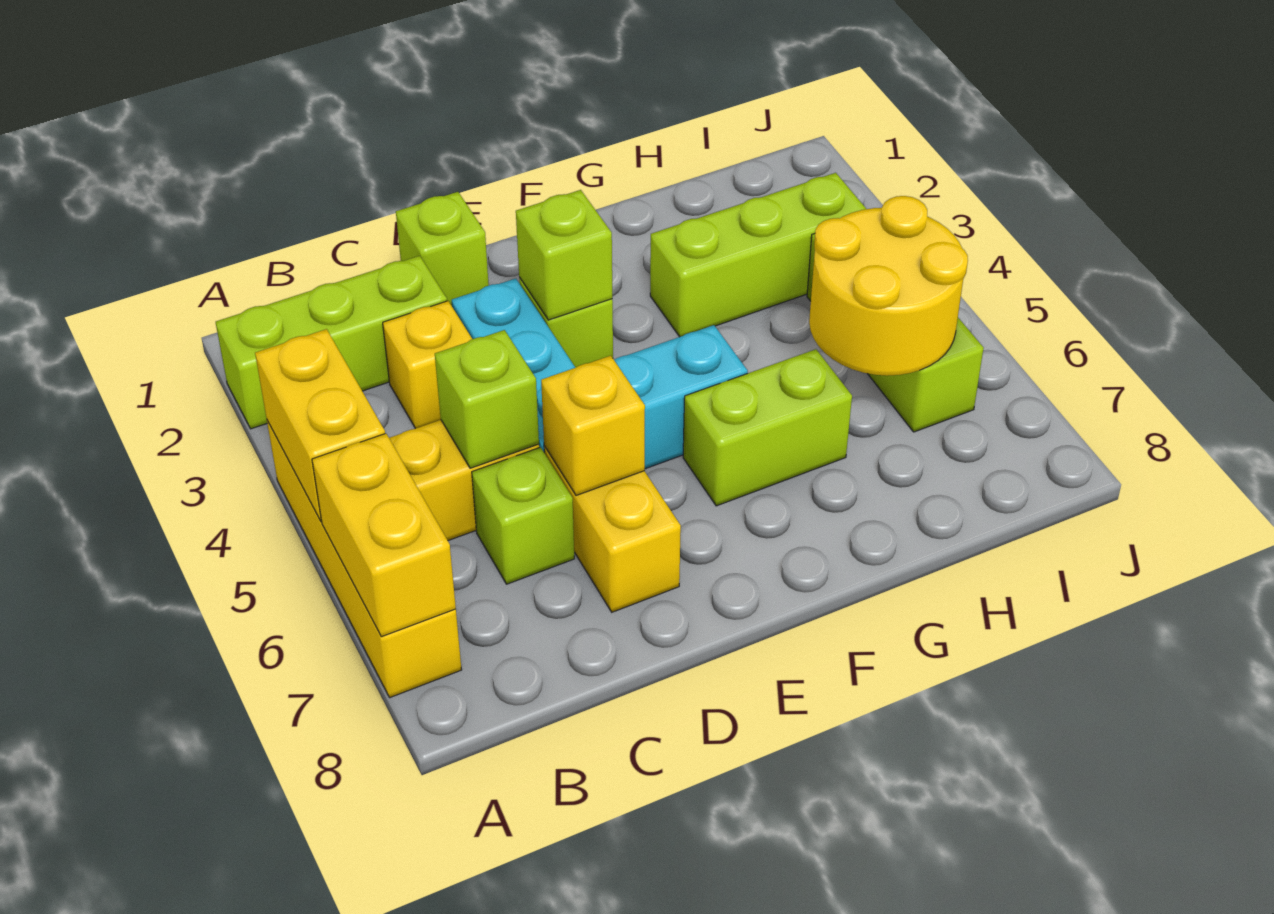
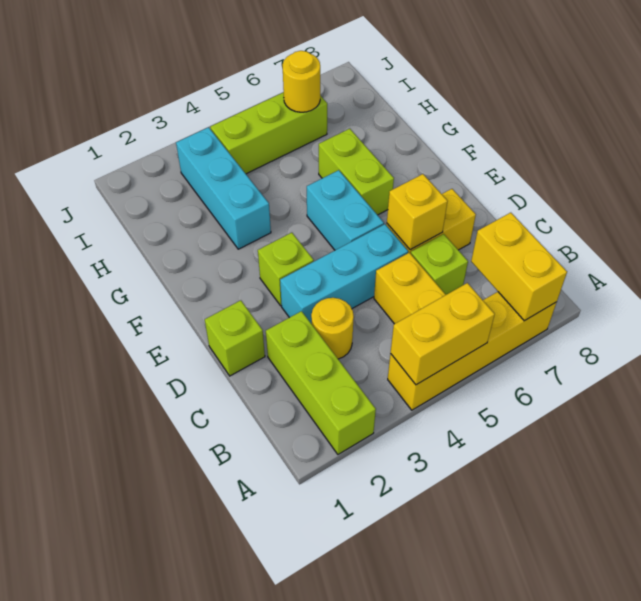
yellow brick A6:A7 level 2 -> yellow brick A7:B7 level 2
yellow brick C3 level 1 -> yellow round brick C3 level 1
lime brick C5 level 2 -> none
lime brick E3 level 2 -> none
lime brick G3:I3 level 1 -> cyan brick G3:I3 level 1
yellow round brick H5:I6 level 2 -> yellow round brick I6 level 2

